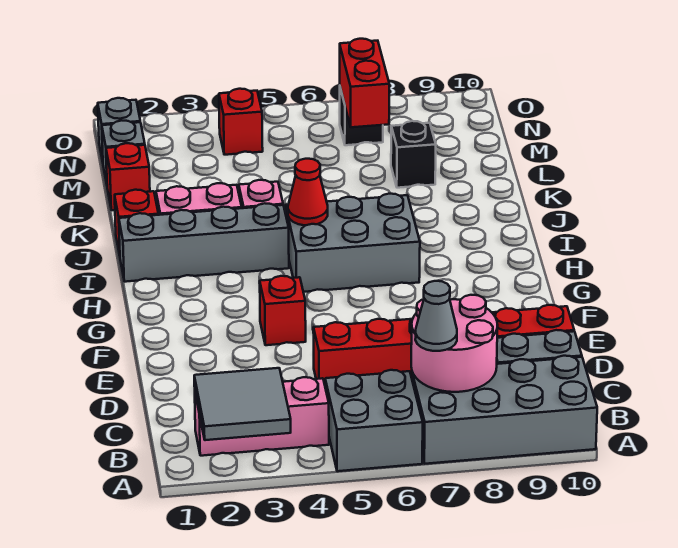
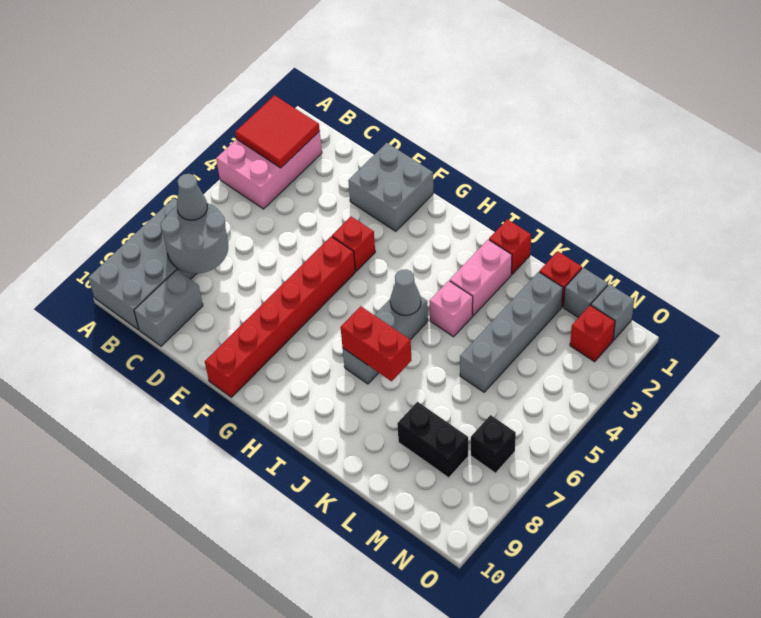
grey tile A2:B3 level 2 -> red tile A2:B3 level 2
grey brick A5:B6 level 1 -> grey brick E1:F2 level 1
pink brick B2:B4 level 1 -> pink brick A2:B4 level 1
pink round brick B7:C8 level 2 -> grey round brick B7:C8 level 2
red brick D5:D10 level 1 -> red brick F5:F10 level 1
grey brick H5:I7 level 1 -> grey brick I5:I7 level 1
grey brick I1:I4 level 1 -> grey brick L2:L5 level 1
red cone I5 level 2 -> grey cone I5 level 2
black brick L8 level 1 -> black brick L8:M8 level 1
red brick M7:N7 level 2 -> red brick I7:J7 level 2
red brick N4 level 1 -> red brick N2 level 1

